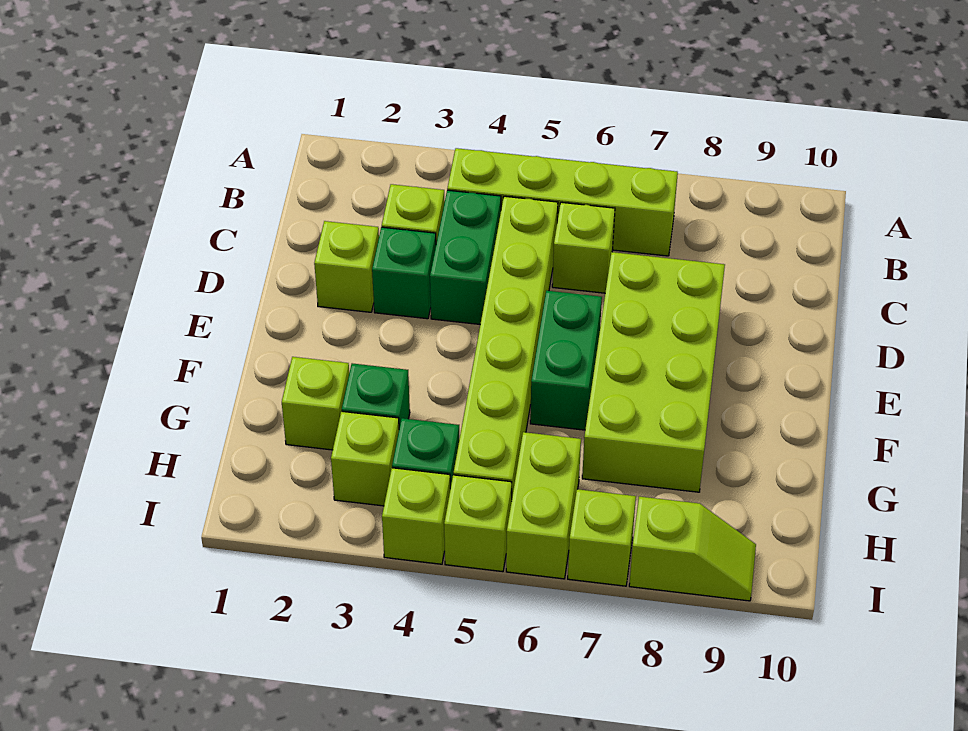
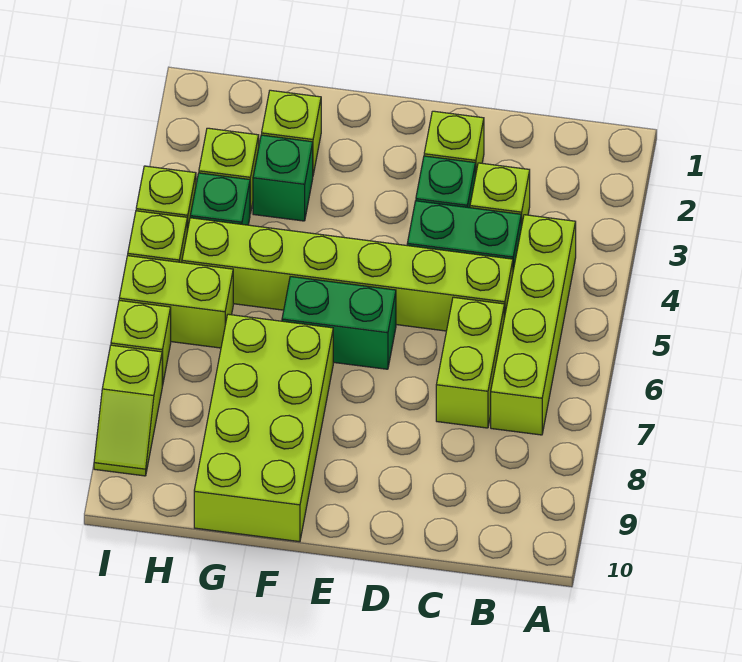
lime brick C6 level 1 -> lime brick C6:C7 level 1
lime brick D7:G8 level 1 -> lime brick F7:G10 level 1

